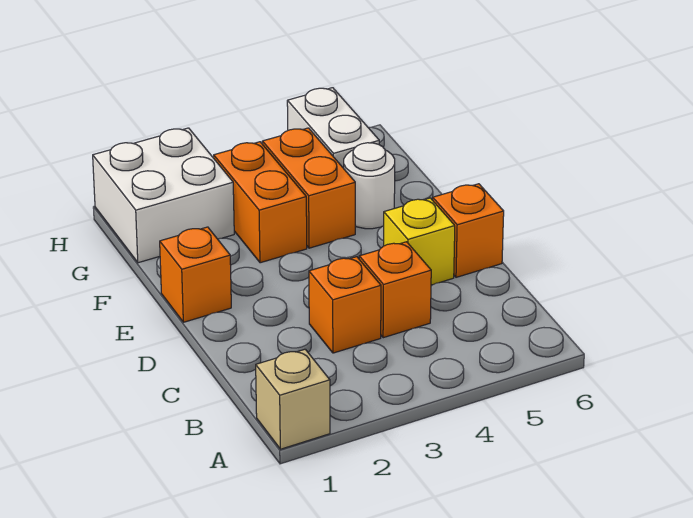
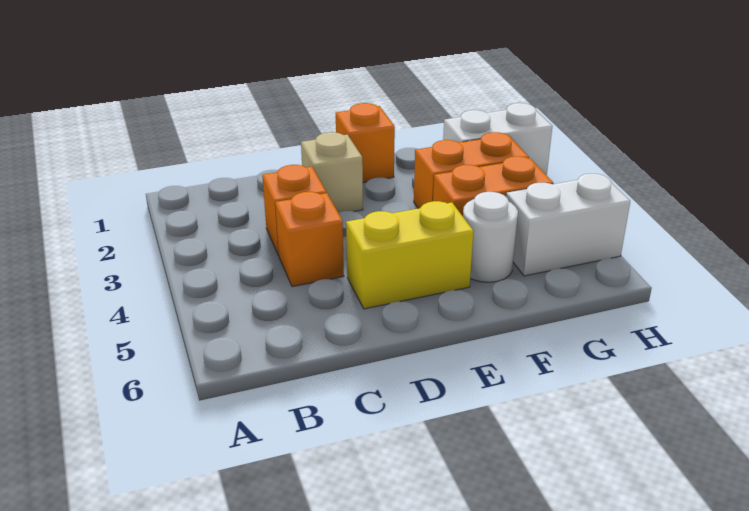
tan brick A1 level 1 -> tan brick D2 level 1
yellow brick D5 level 1 -> yellow brick D5:E5 level 1
orange brick D6 level 1 -> none
white brick G1:H2 level 1 -> white brick G2:H2 level 1

